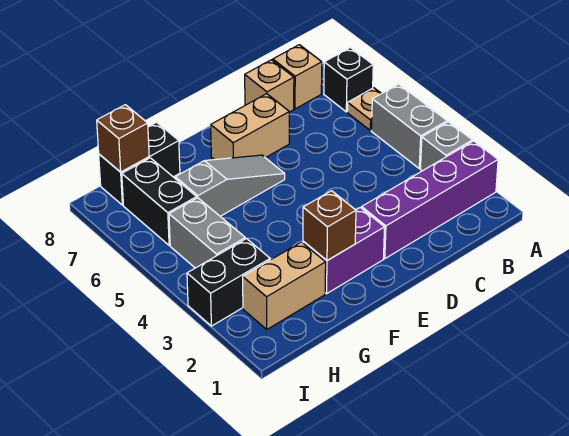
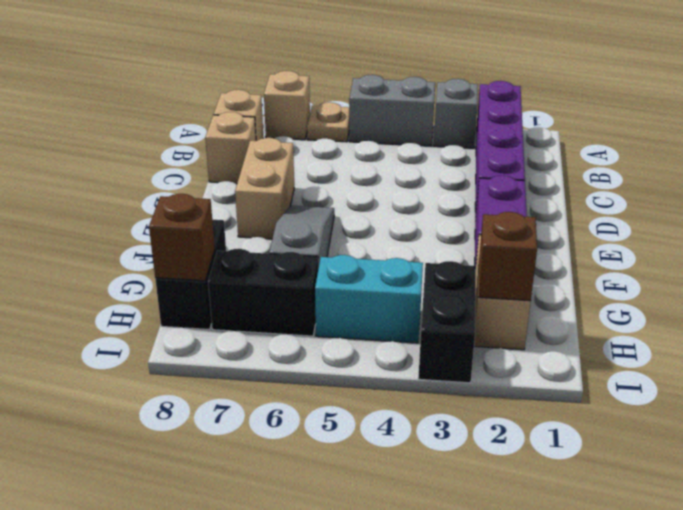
black brick A7 level 1 -> tan brick A7 level 1
brown brick F2 level 2 -> brown brick H2 level 2
grey brick H4:H5 level 1 -> cyan brick H4:H5 level 1

